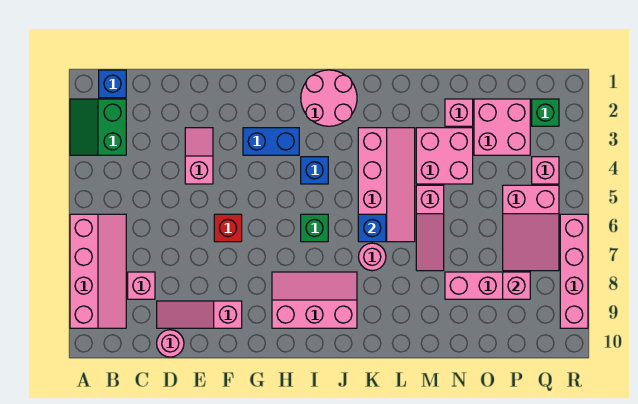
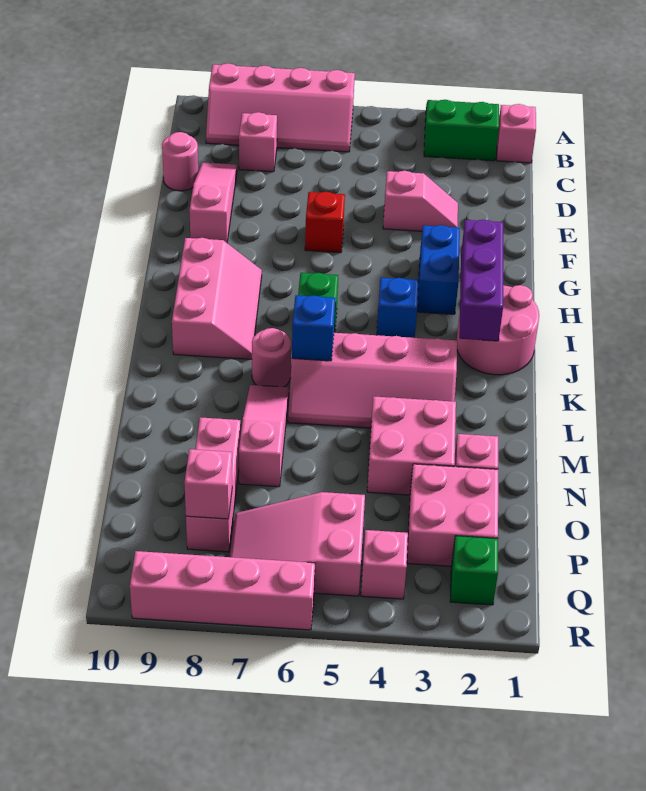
blue brick B1 level 1 -> pink brick B1 level 1
none -> purple brick H2:J2 level 2
pink slope M5:M7 level 1 top 5 -> pink slope L7:N7 level 1 top N

